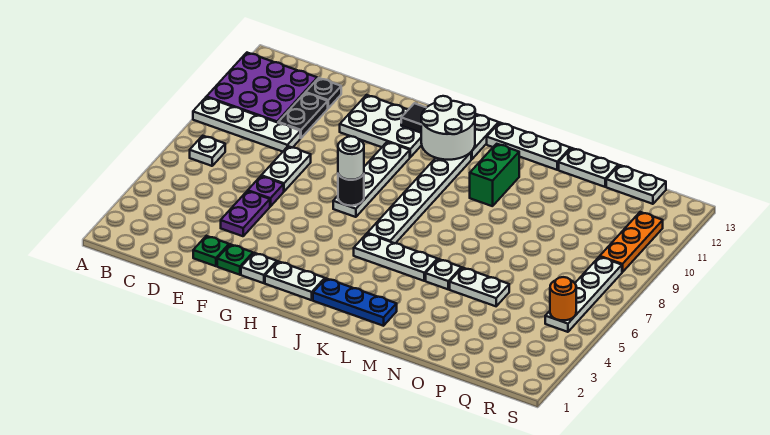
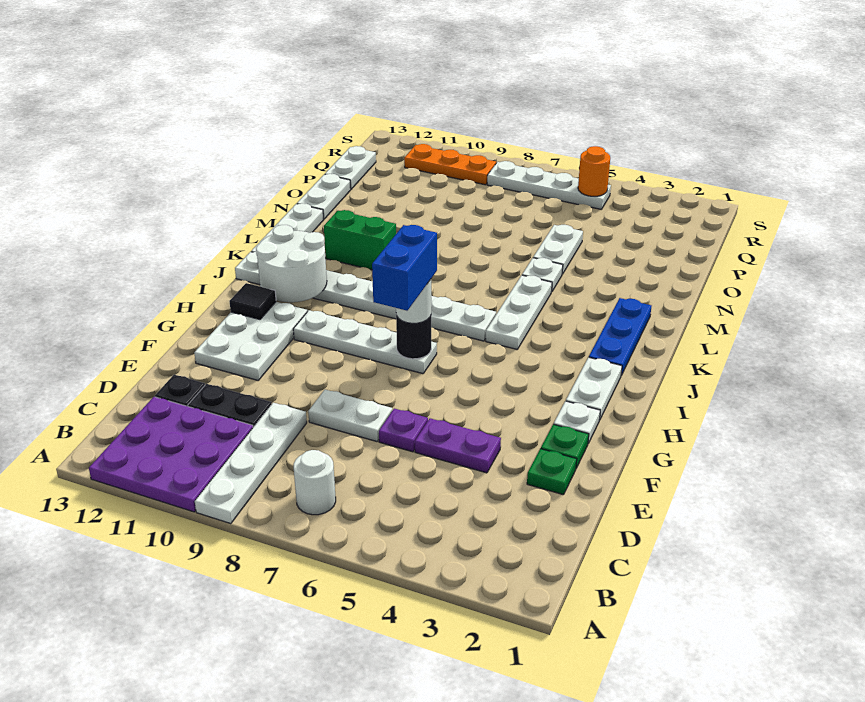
white plate B7 level 1 -> white round brick B7 level 1
none -> blue brick G7:H7 level 4

